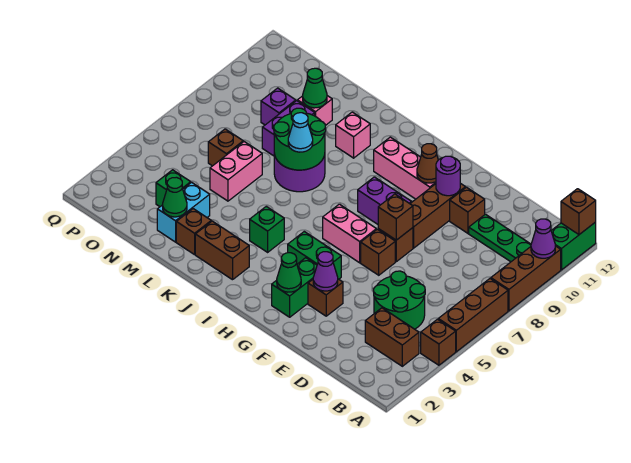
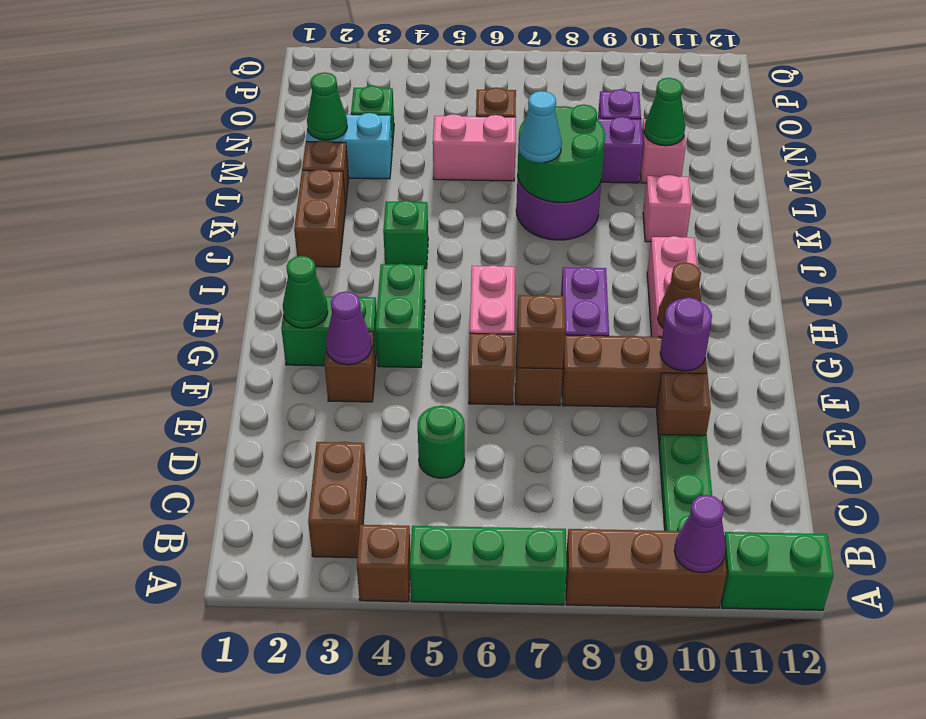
brown brick A5:A7 level 1 -> green brick A5:A7 level 1
brown brick A12 level 2 -> none
green round brick C4:D5 level 1 -> green round brick D5 level 1

